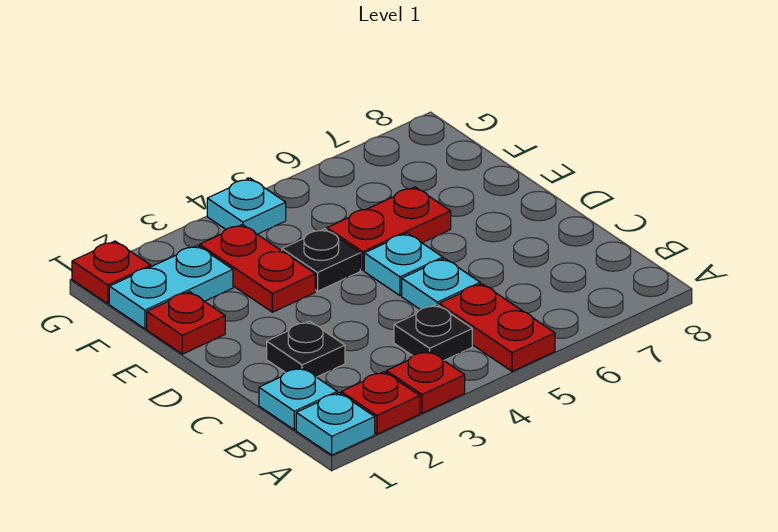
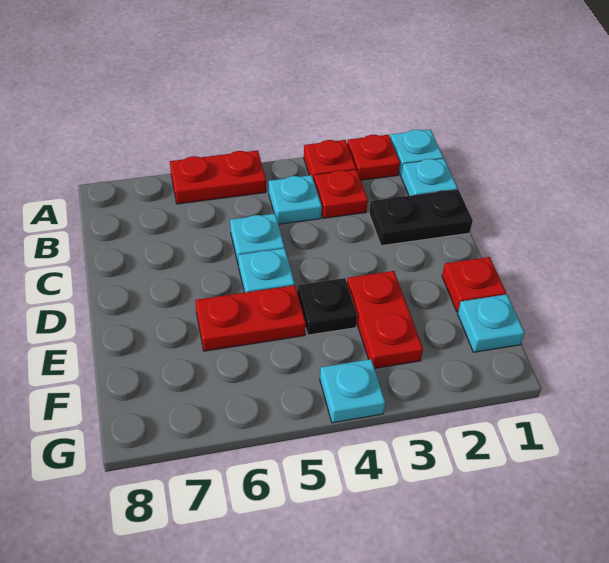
red plate A5:B5 level 1 -> red plate A5:A6 level 1
black plate B4 level 1 -> cyan plate B4 level 1
black plate C2 level 1 -> black plate C1:C2 level 1
cyan plate F1:F2 level 1 -> cyan plate F1 level 1
red plate G1 level 1 -> red plate B3 level 1

